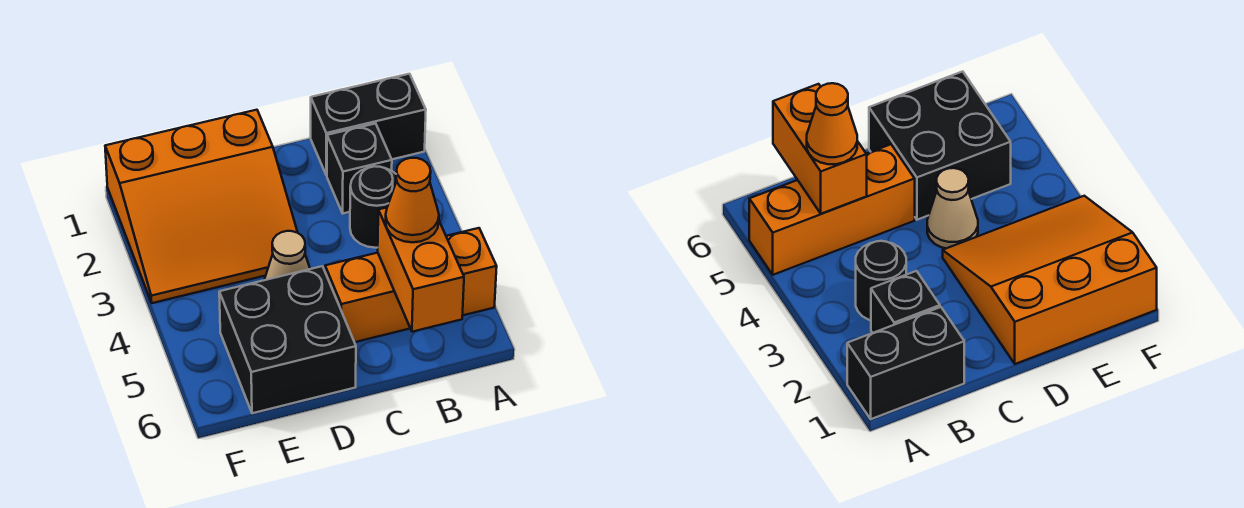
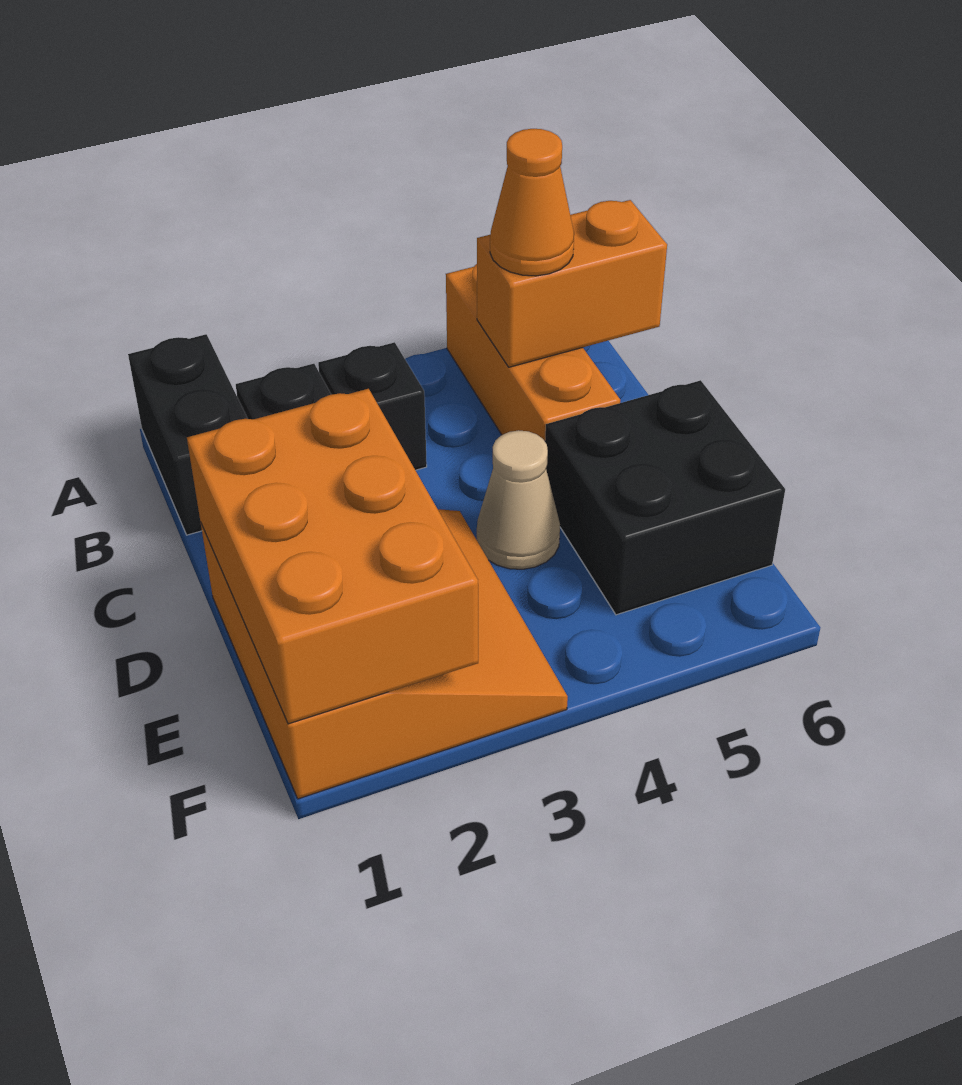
black round brick B3 level 1 -> black brick B3 level 1
none -> orange brick D1:F2 level 2

